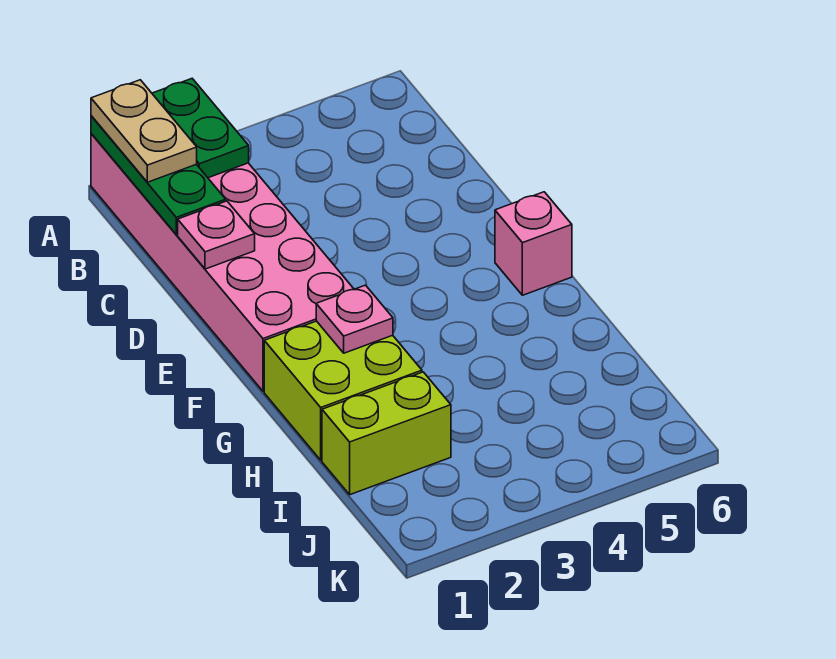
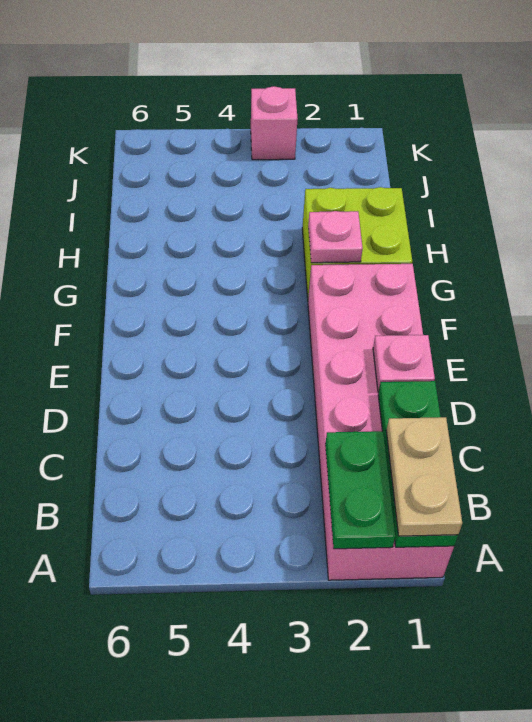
pink brick F6 level 1 -> pink brick K3 level 1
lime brick I1:I2 level 1 -> none

